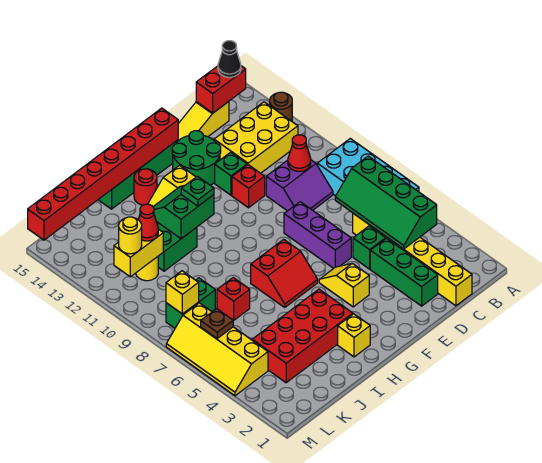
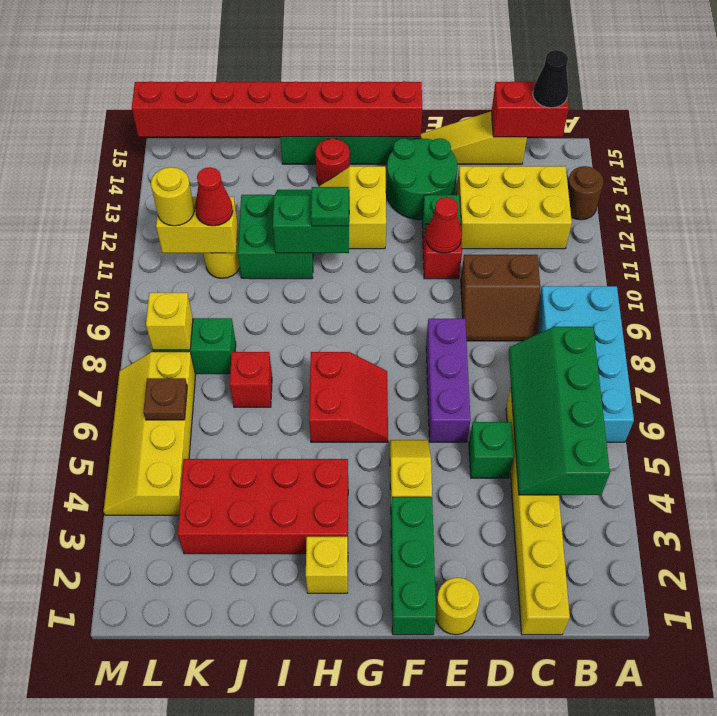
purple slope C9:D10 level 1 top 10 -> brown slope C9:D10 level 1 top 10
red cone C10 level 2 -> red cone E11 level 2
green brick D2:D4 level 1 -> green brick F1:F3 level 1
none -> yellow round brick E1 level 1
red slope G6:H7 level 1 top 7 -> red slope G6:H7 level 1 top H

